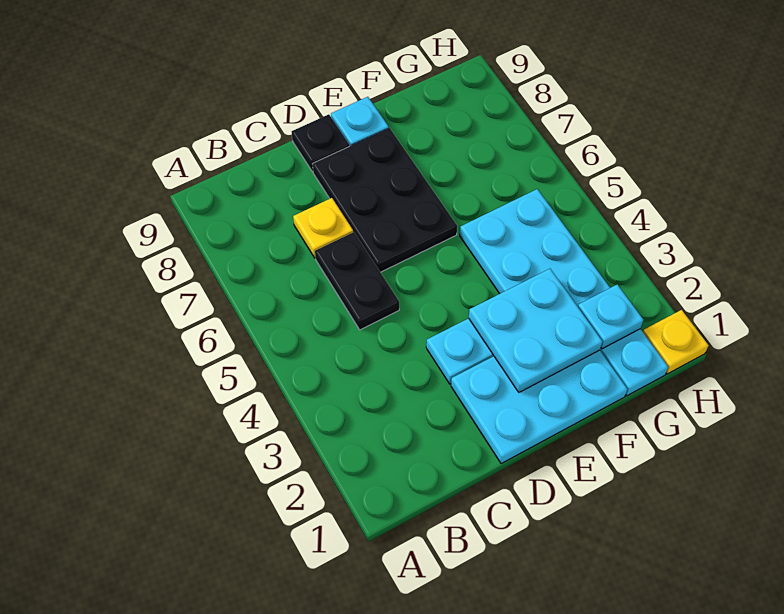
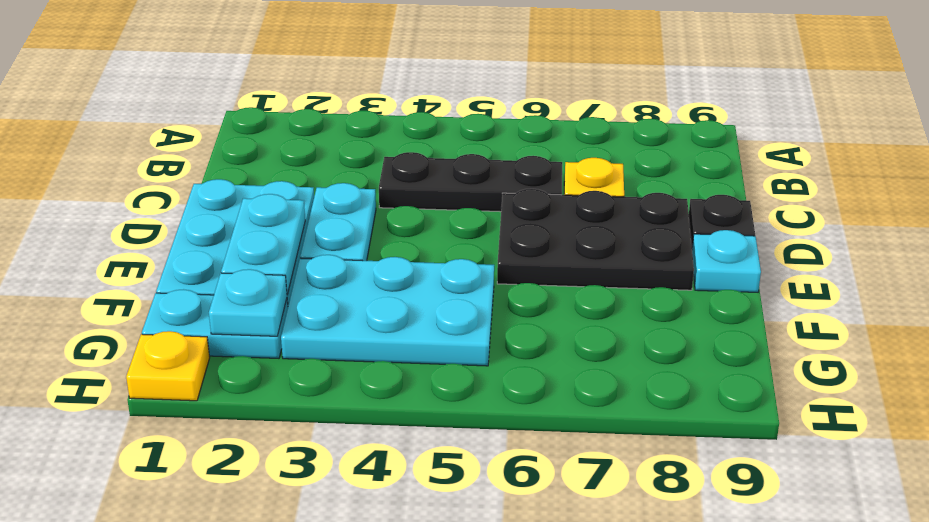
black plate C5:C6 level 1 -> black plate C4:C6 level 1
cyan plate E2:F3 level 2 -> cyan plate E2:F2 level 2

